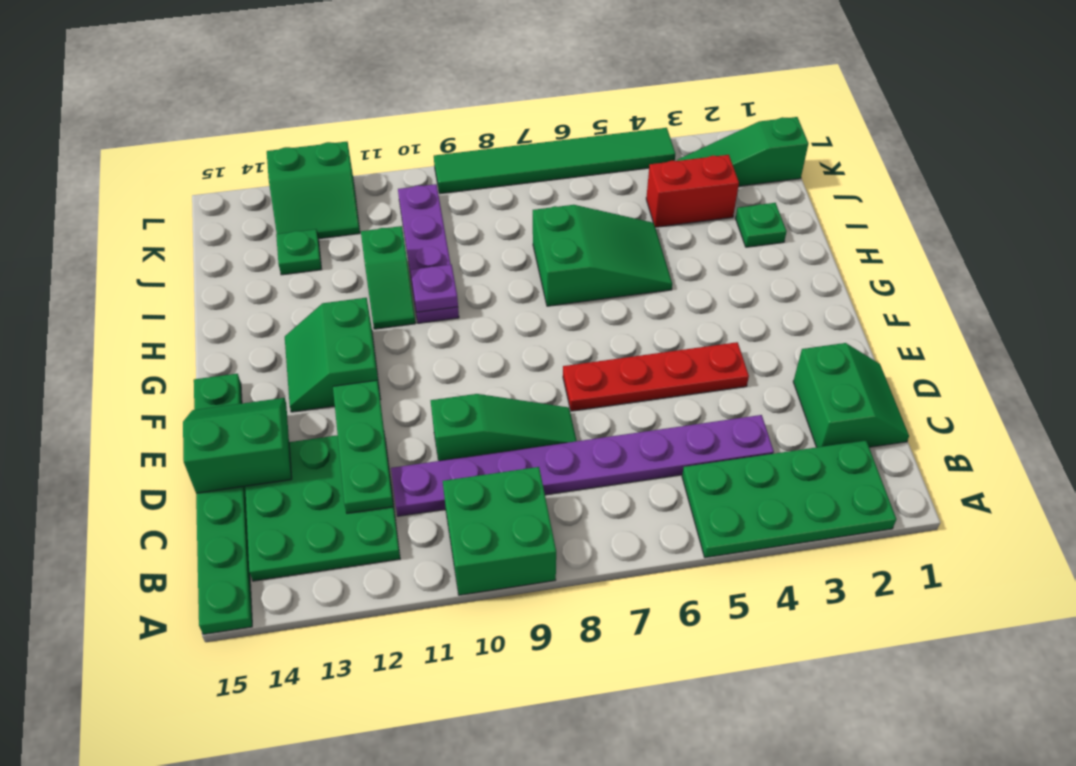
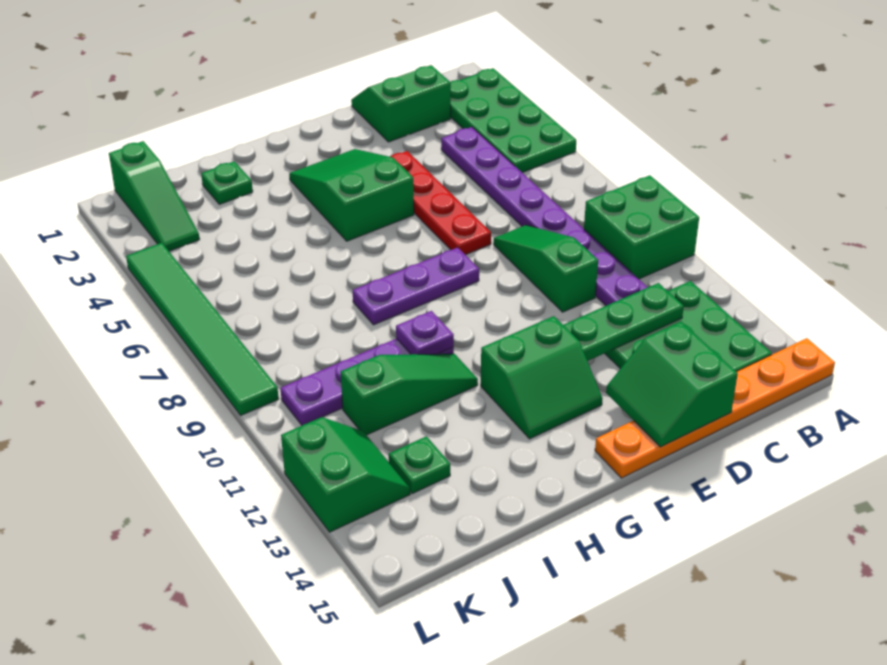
green plate A15:F15 level 1 -> orange plate A15:F15 level 1
none -> purple plate F8:H8 level 1
green slope H5:I7 level 1 top 7 -> green slope F3:G5 level 1 top 5
green slope H11:I11 level 1 top I -> green slope H11:J11 level 1 top J
red brick J3:J4 level 1 -> none

